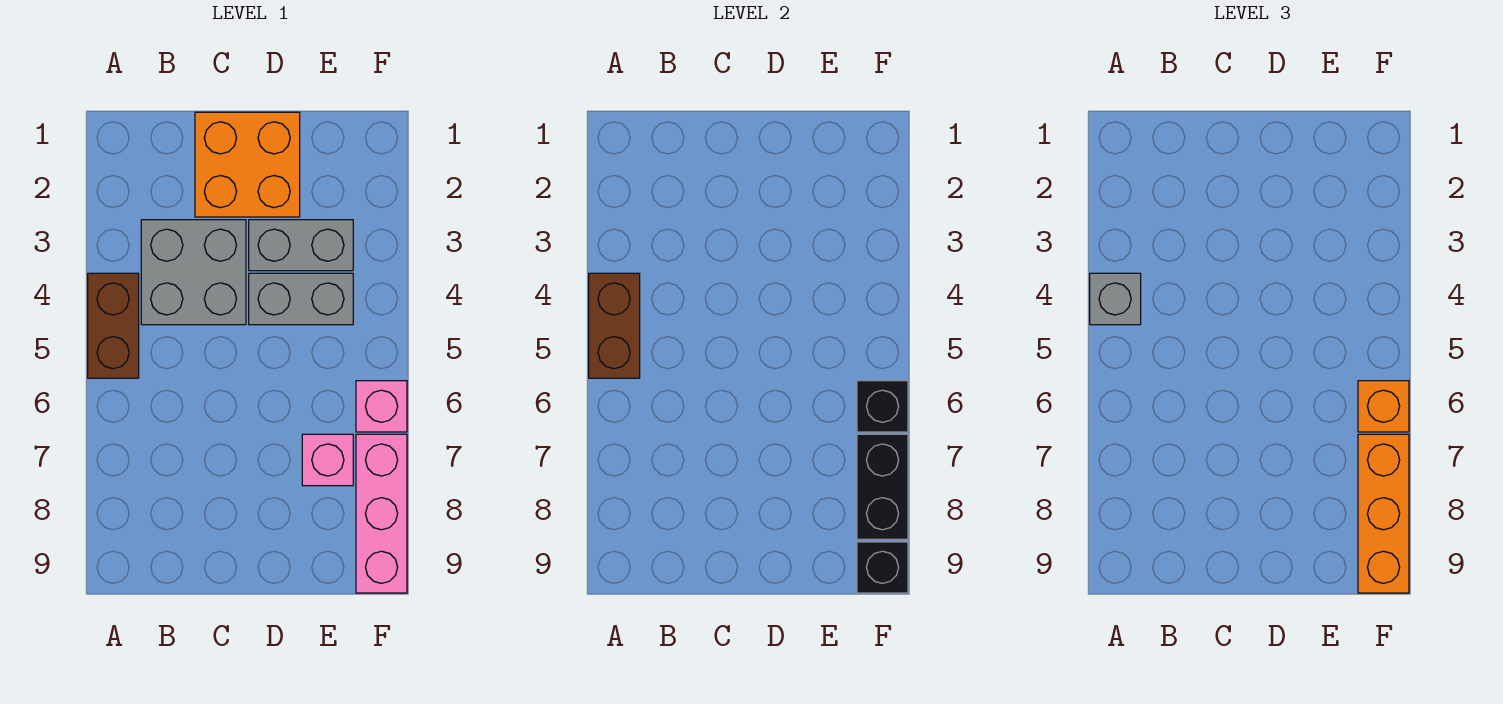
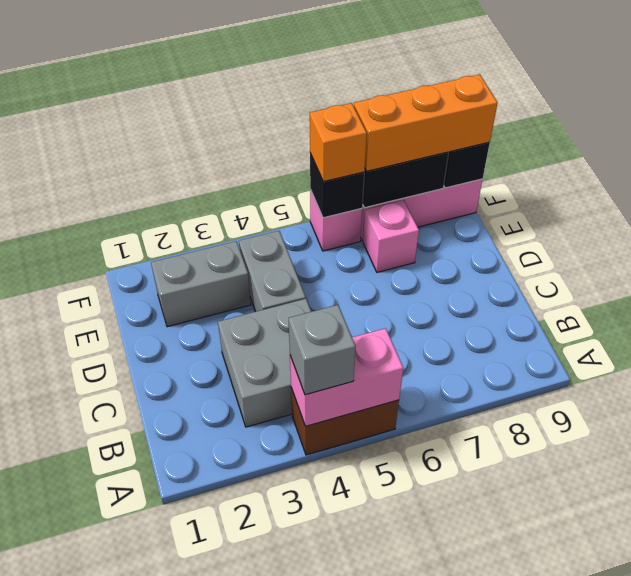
brown brick A4:A5 level 2 -> pink brick A4:A5 level 2
orange brick C1:D2 level 1 -> none
grey brick D3:E3 level 1 -> grey brick E2:E3 level 1

